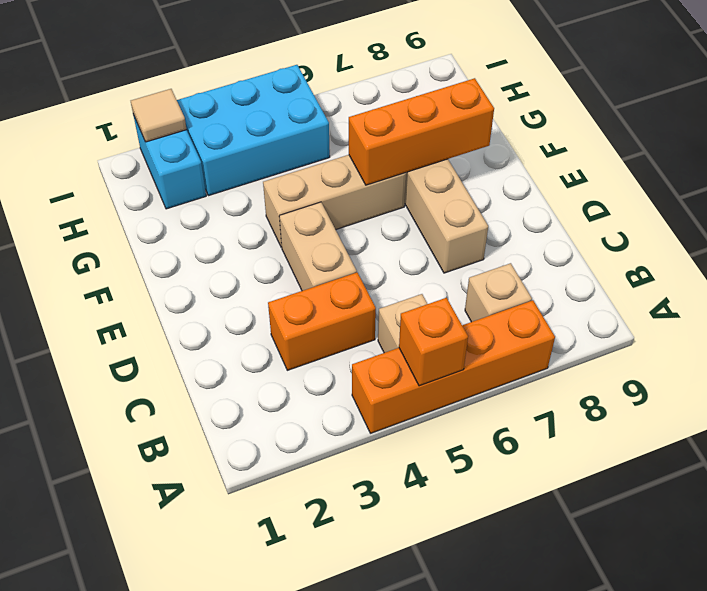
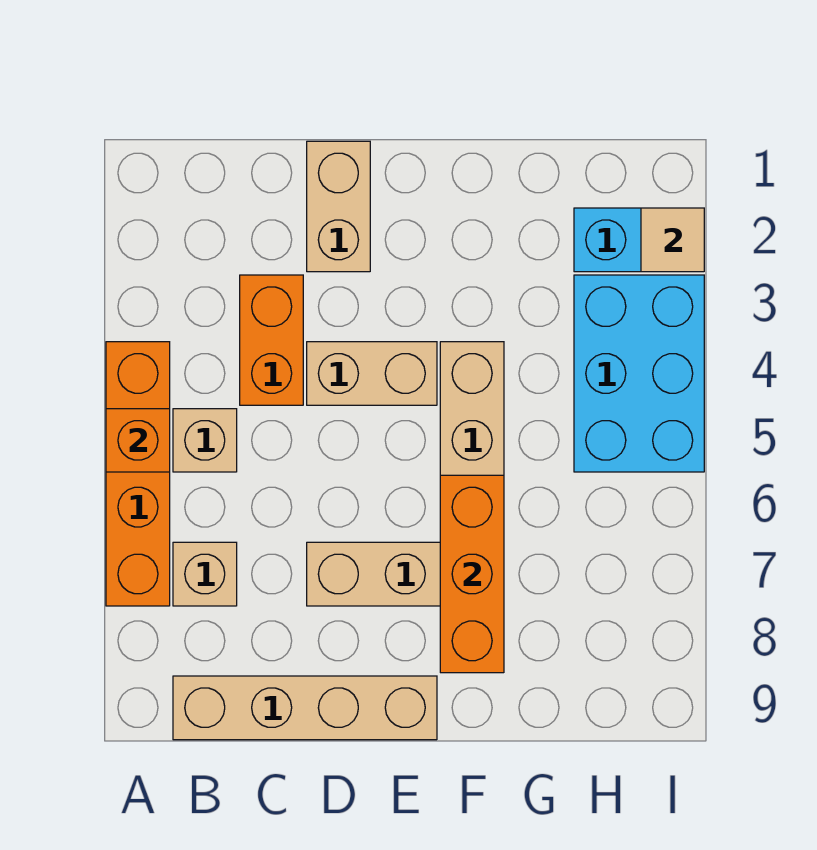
none -> tan brick B9:E9 level 1
none -> tan brick D1:D2 level 1

